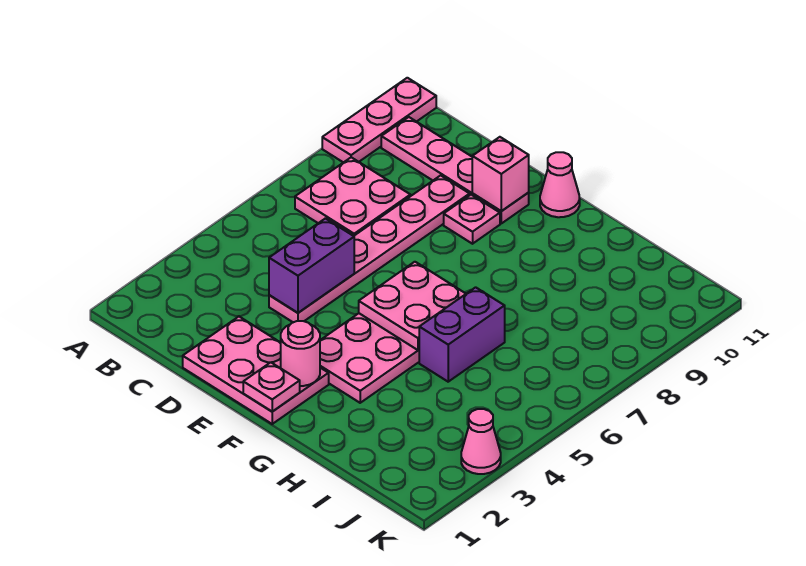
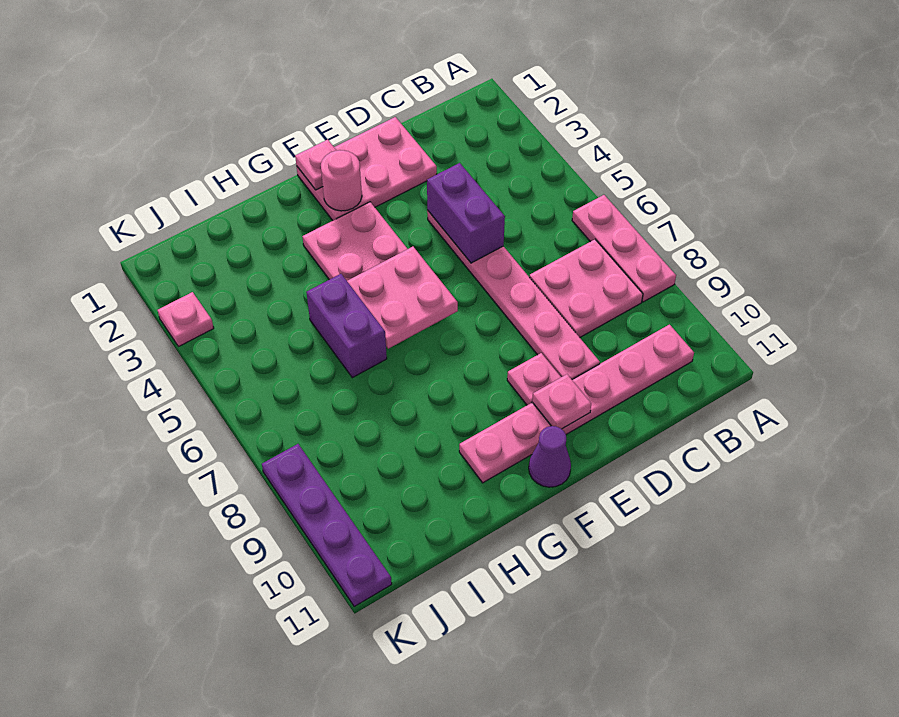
pink plate A9:A11 level 1 -> pink plate A6:A8 level 1
pink plate B10:E10 level 1 -> pink plate B10:G10 level 1
pink brick E10 level 2 -> pink plate E10 level 2
pink cone F11 level 1 -> purple cone F11 level 1
pink cone K3 level 1 -> pink plate K3 level 1
none -> purple plate K8:K11 level 1

